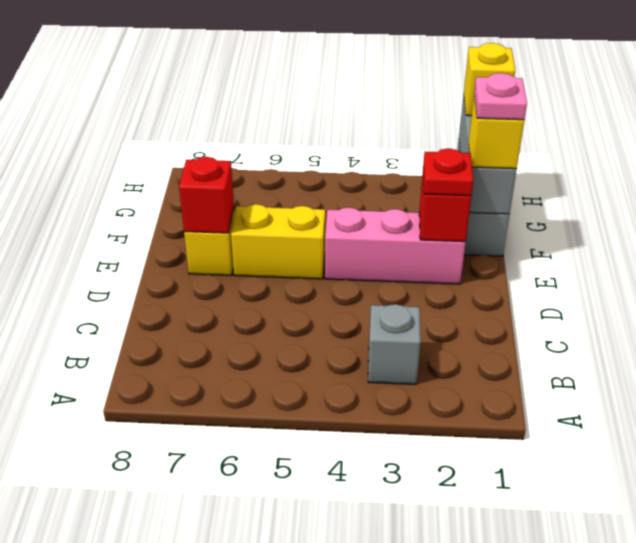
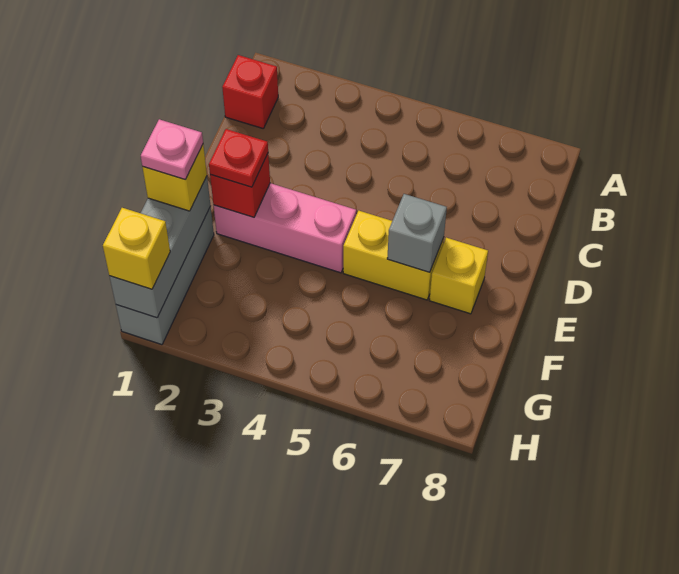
grey brick B3 level 1 -> grey brick E6 level 2
red brick E7 level 2 -> red brick B1 level 1

